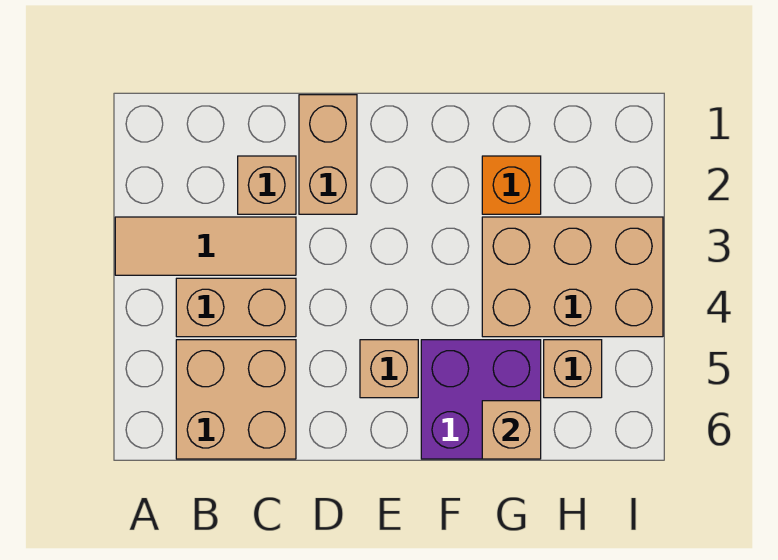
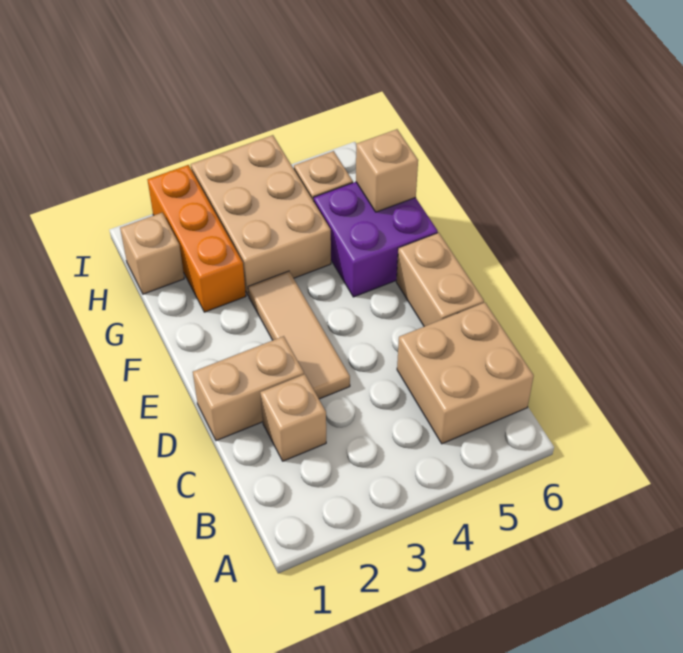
tan tile A3:C3 level 1 -> tan tile D3:F3 level 1
tan brick B4:C4 level 1 -> tan brick D6:E6 level 1
tan brick E5 level 1 -> tan brick H1 level 1
orange brick G2 level 1 -> orange brick G2:I2 level 1

